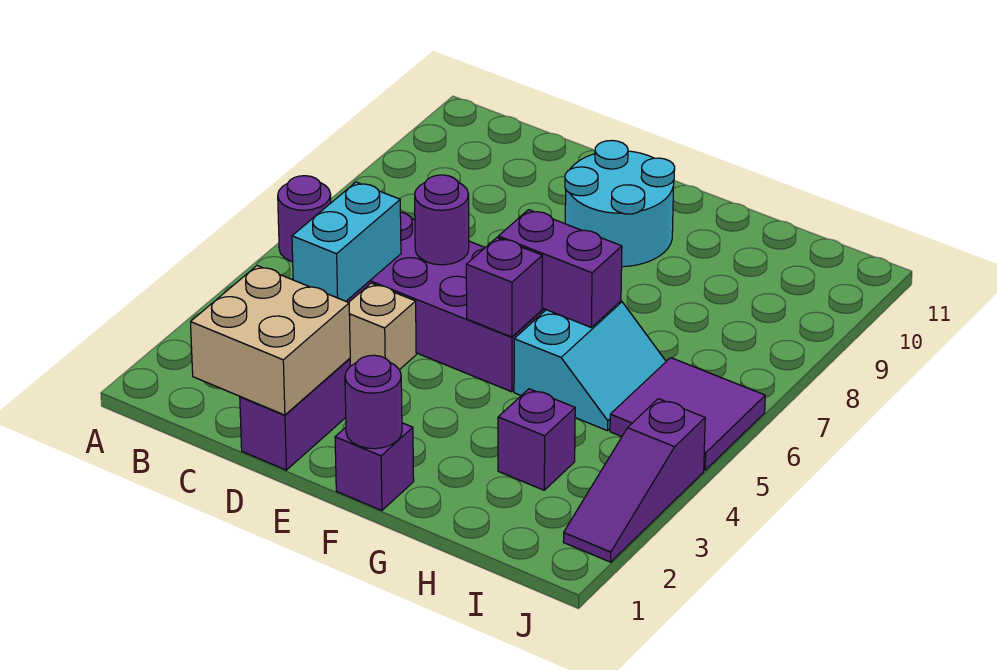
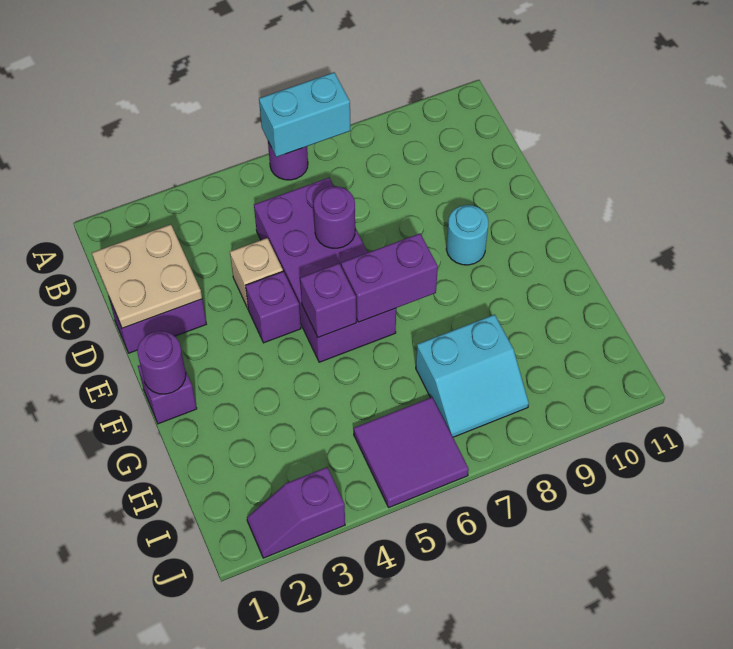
tan brick C1:D2 level 2 -> tan plate C1:D2 level 2
cyan brick C4:C5 level 2 -> cyan brick A6:A7 level 2
cyan round brick E9:F10 level 1 -> cyan round brick E9 level 1
purple brick F6:G6 level 2 -> purple brick F6:F7 level 2
cyan slope G5:H6 level 1 top G -> cyan slope H7:I8 level 1 top H
purple brick H3 level 1 -> purple brick E4 level 1
purple slope J2:J4 level 1 top 4 -> purple slope J2:J3 level 1 top 3

